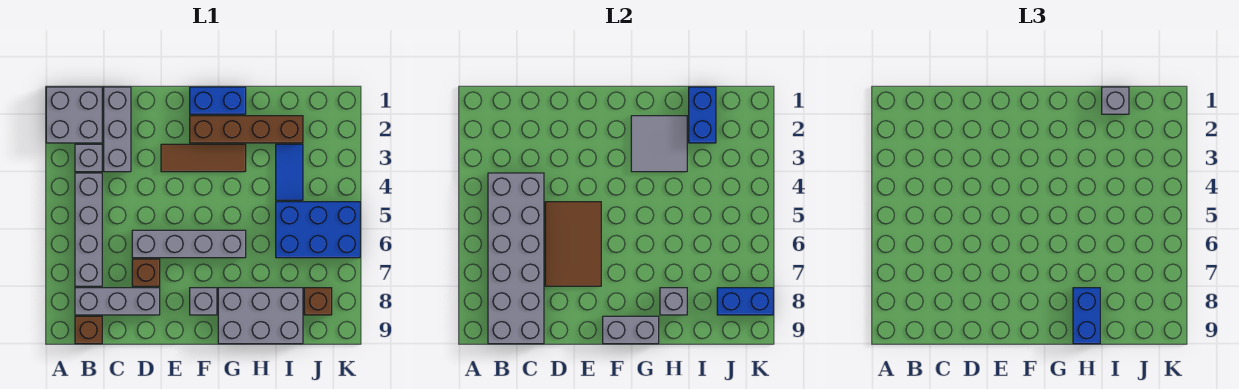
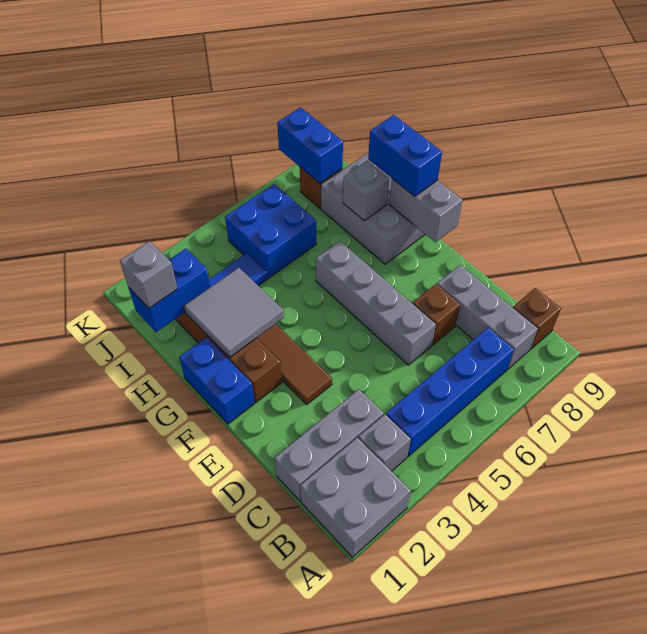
grey brick B4:B7 level 1 -> blue brick B4:B7 level 1
grey brick B4:C9 level 2 -> none
brown tile D5:E7 level 2 -> none
grey brick F8 level 1 -> none
blue brick H8:H9 level 3 -> blue brick G9:H9 level 3
blue brick I5:K6 level 1 -> blue brick I5:J6 level 1

